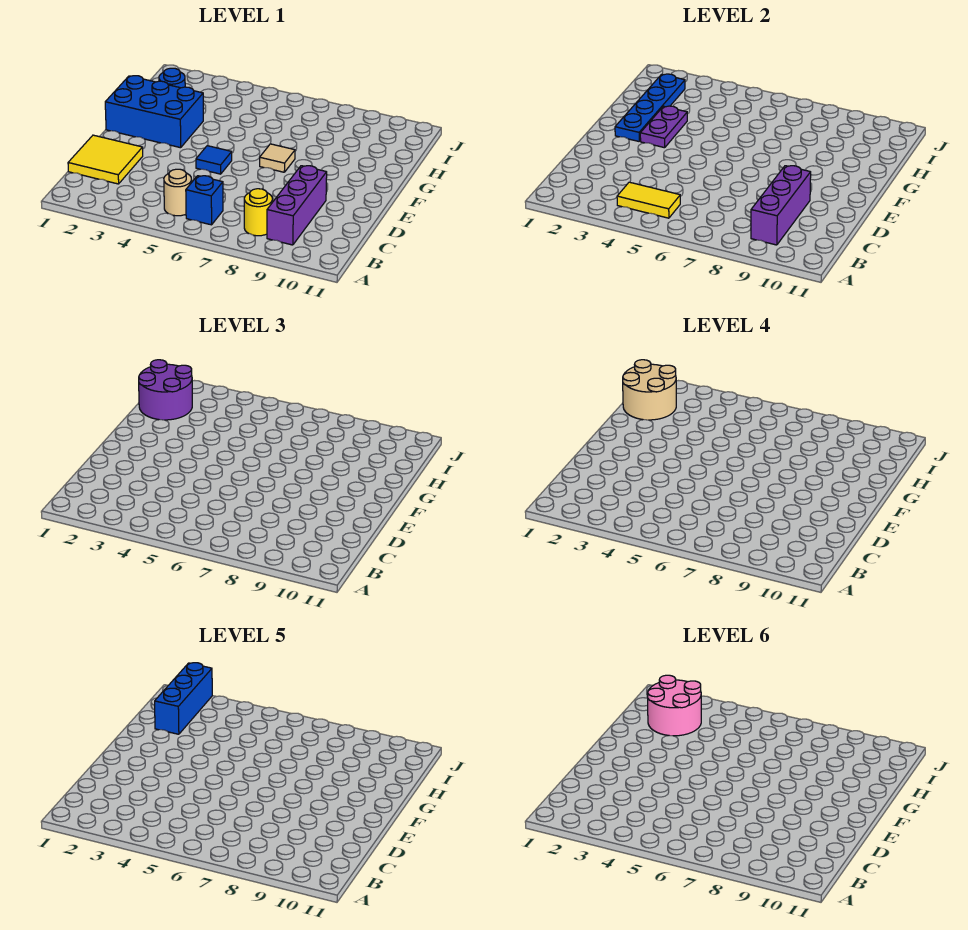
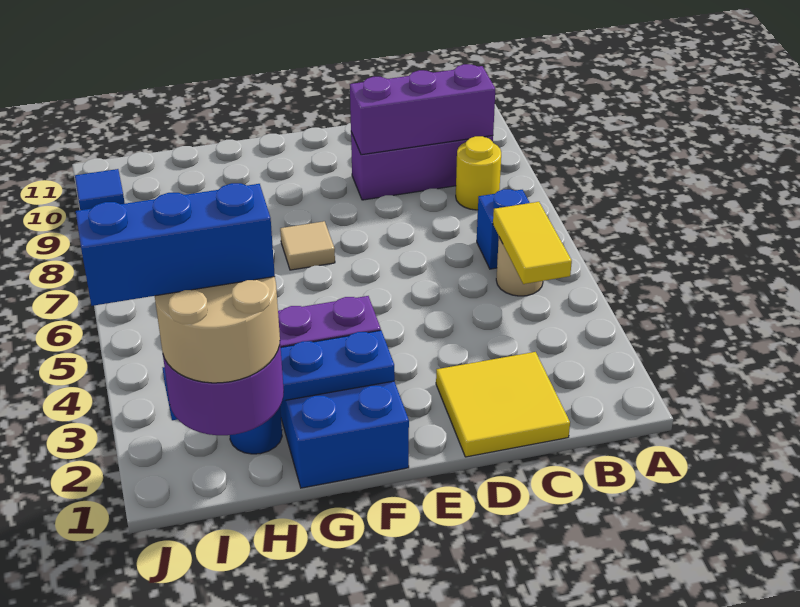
blue tile E5 level 1 -> blue tile J10 level 1
pink round brick H2:I3 level 6 -> none

